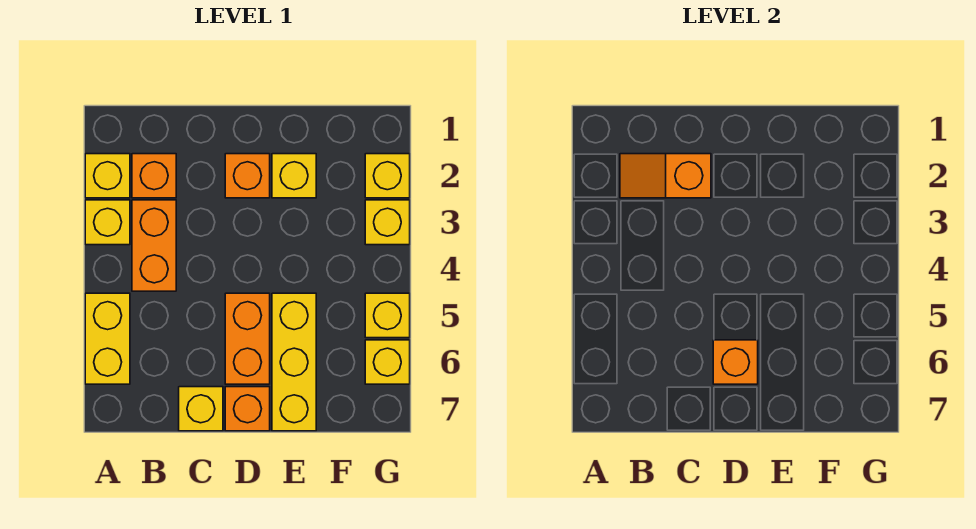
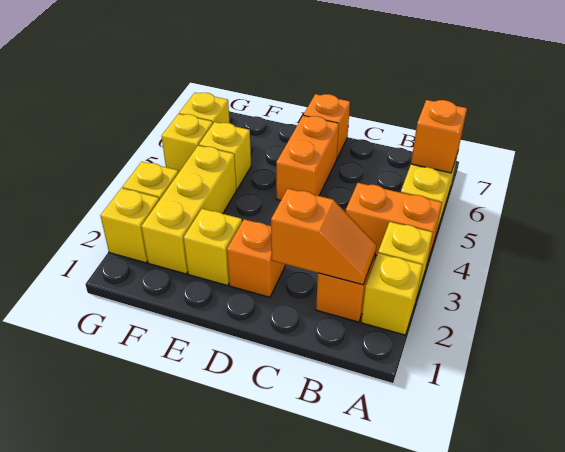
orange brick B3:B4 level 1 -> orange brick A4:B4 level 1
yellow brick C7 level 1 -> yellow brick F5 level 1
orange brick D6 level 2 -> orange brick A6 level 2
yellow brick E5:E7 level 1 -> yellow brick F2:F4 level 1

